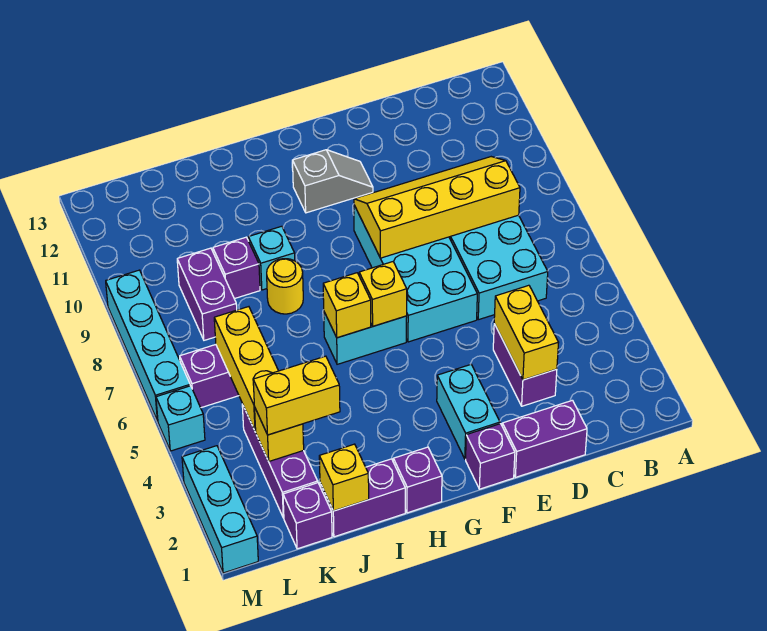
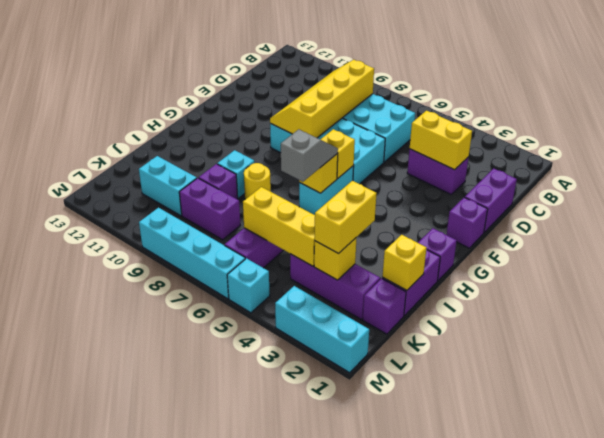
cyan brick F2:F3 level 1 -> cyan brick K10:K11 level 1
grey slope F11:G11 level 1 top G -> grey slope H6:I6 level 3 top I

